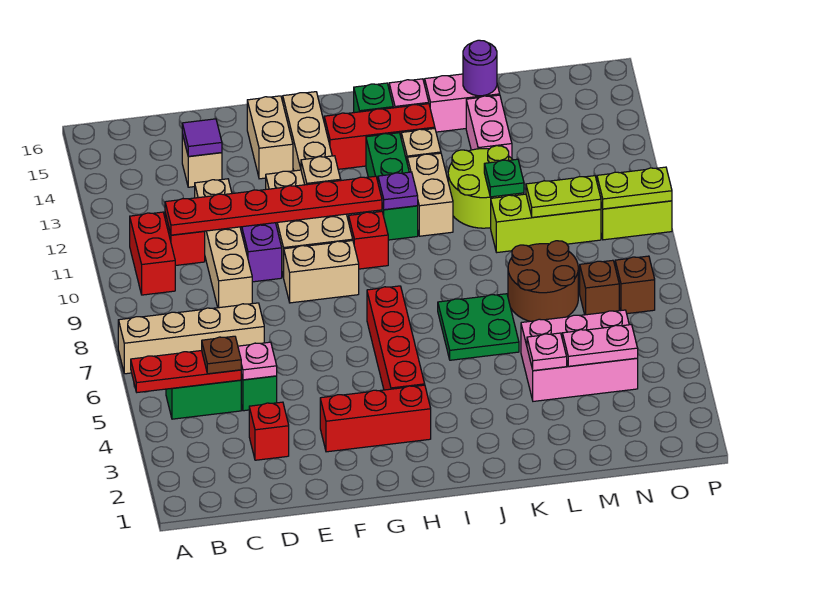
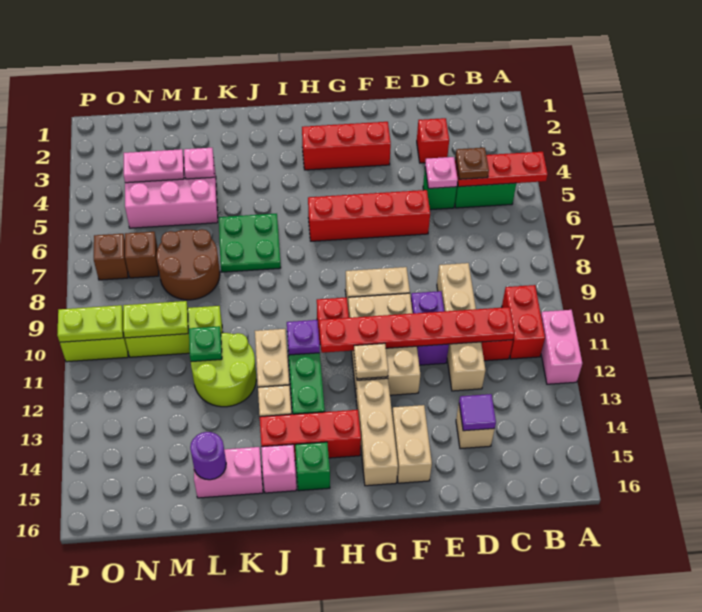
tan brick A7:D7 level 1 -> none
red brick H4:H7 level 1 -> red brick E6:H6 level 1
pink brick L13:L14 level 1 -> pink brick A11:A12 level 1

